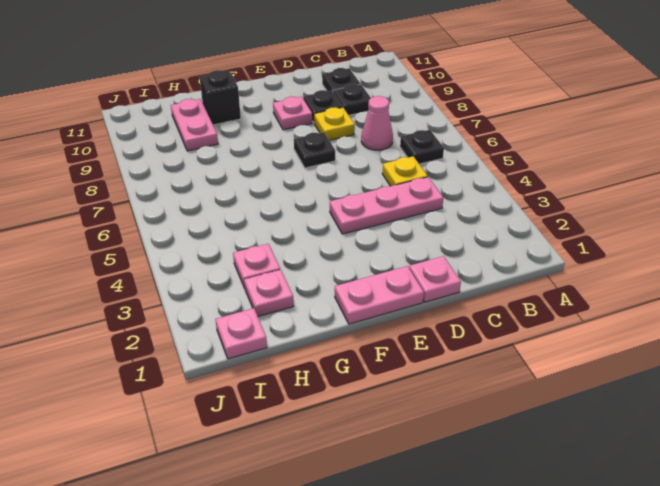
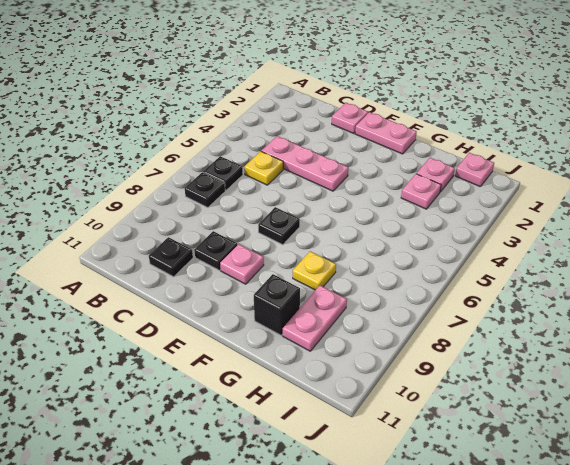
pink cone C7 level 1 -> none
black plate C9 level 1 -> black plate B7 level 1
yellow plate D8 level 1 -> yellow plate G8 level 1

